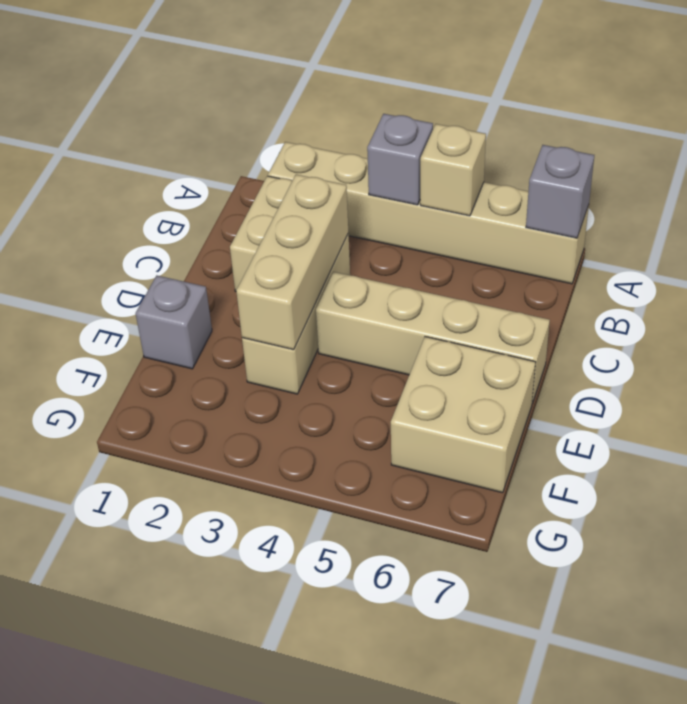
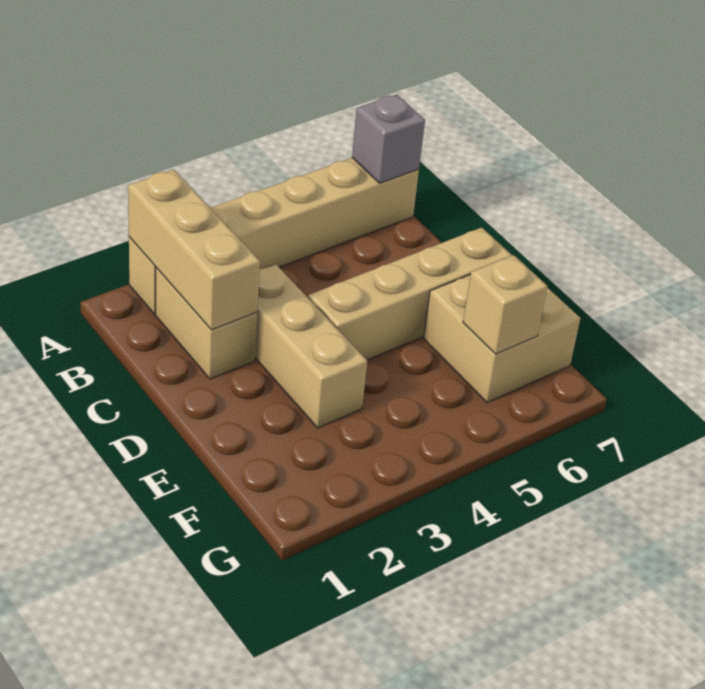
grey brick A4 level 2 -> none
tan brick A5 level 2 -> tan brick F6 level 2
tan brick C3:E3 level 2 -> tan brick A2:C2 level 2
grey brick E1 level 1 -> none

